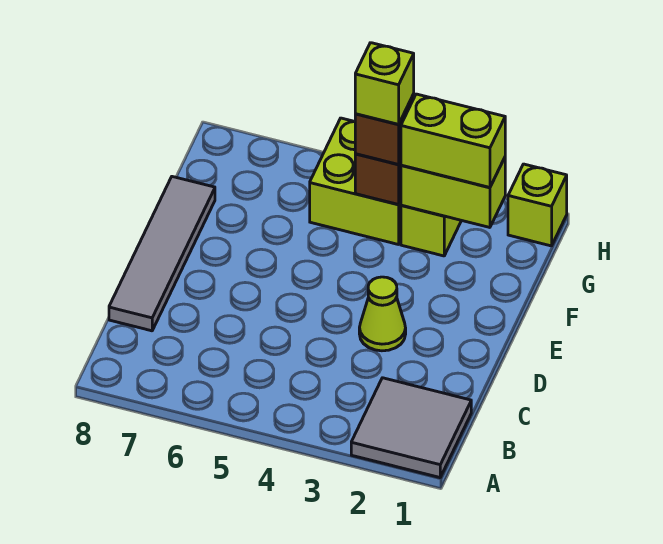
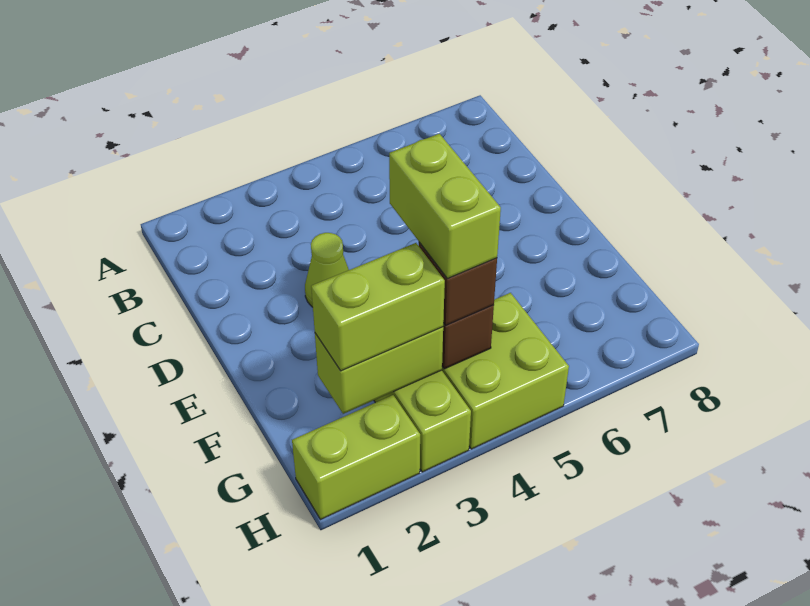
grey tile A1:B2 level 1 -> none
grey tile C8:F8 level 1 -> none
lime brick G4 level 4 -> lime brick F4:G4 level 4
lime brick H1 level 1 -> lime brick H1:H2 level 1

